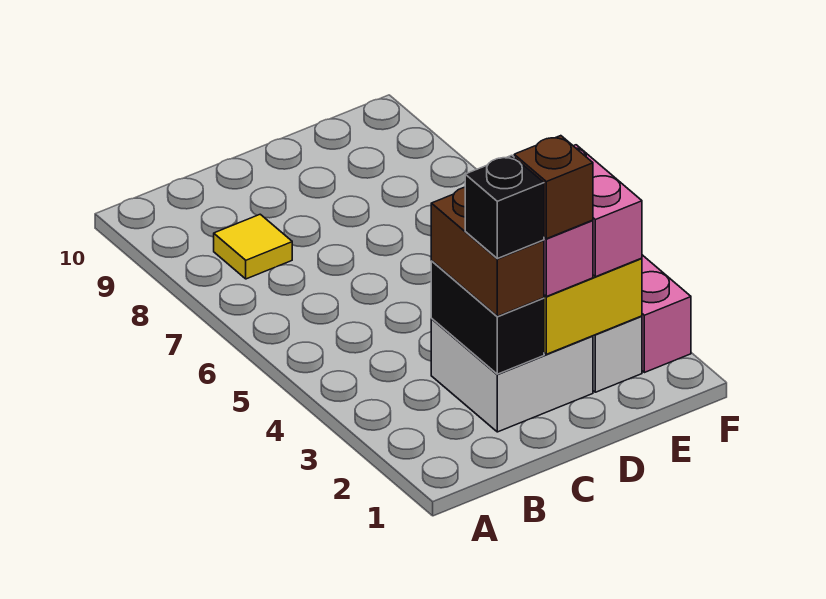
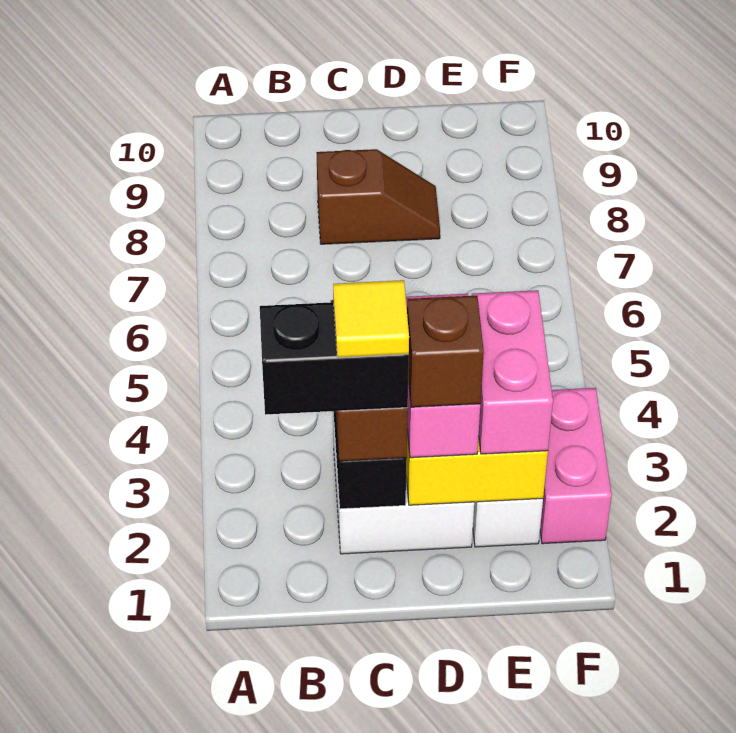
yellow tile B8 level 1 -> yellow tile C2 level 5
black brick C2 level 4 -> black brick B2:C2 level 4
none -> brown slope C8:D8 level 1 top C

